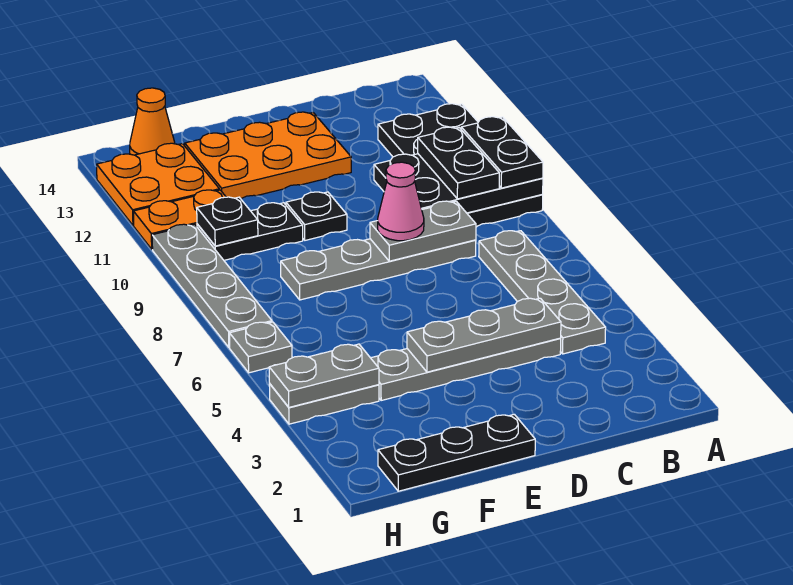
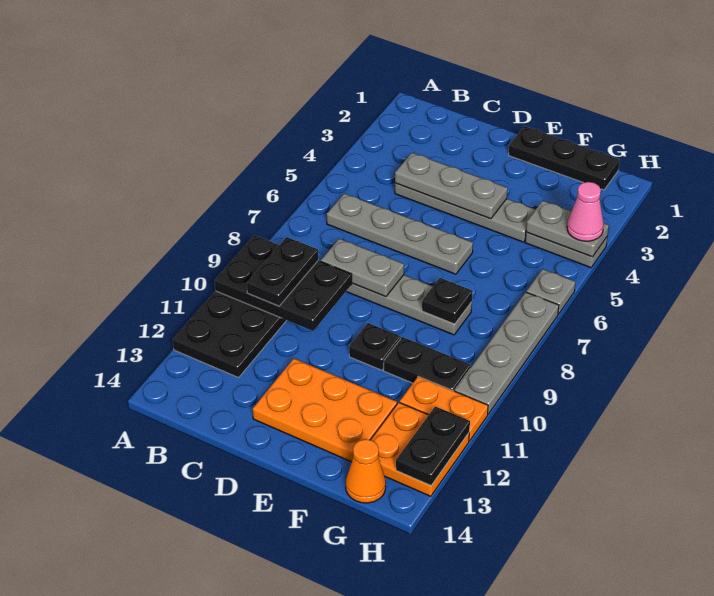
black plate A9:A10 level 3 -> black plate H12:H13 level 2
grey plate B4:B7 level 1 -> grey plate B6:E6 level 1
pink cone D8 level 3 -> pink cone H4 level 3
black plate G10 level 2 -> black plate F8 level 2

